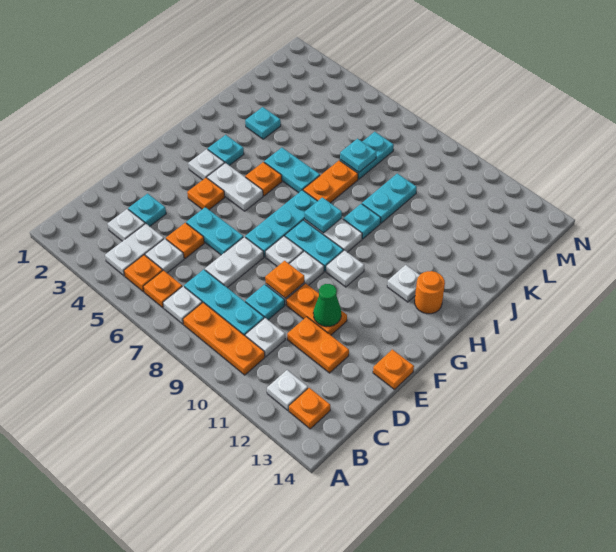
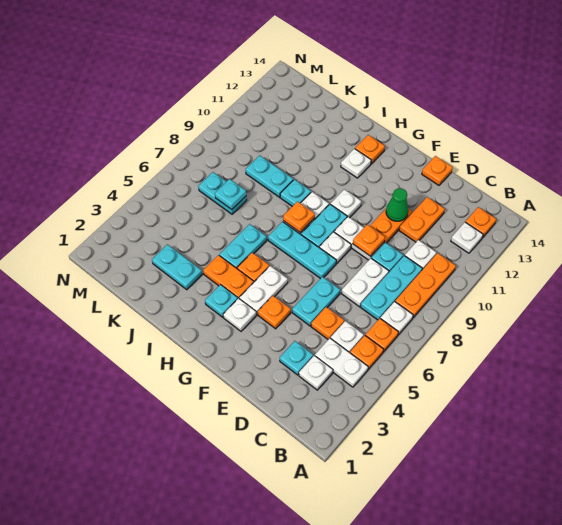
white plate D7:E7 level 1 -> white plate D7:D8 level 1
cyan plate H8 level 2 -> orange plate H8 level 2
orange round brick H13 level 1 -> orange plate H13 level 1
orange plate I7:J7 level 1 -> orange plate H4:I4 level 1
cyan plate J3 level 1 -> cyan plate J3:K3 level 1

